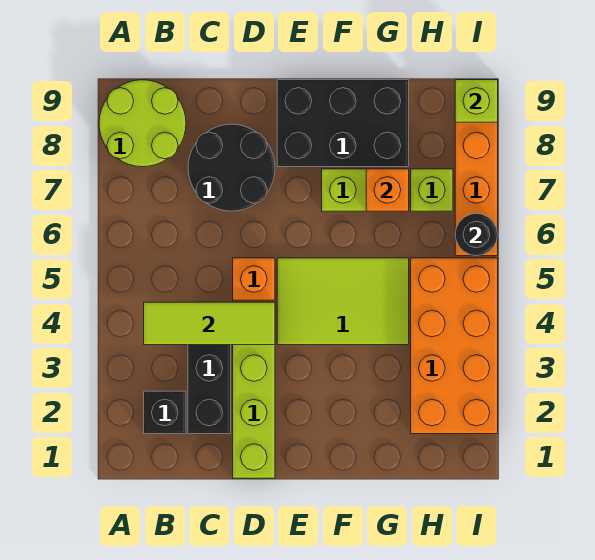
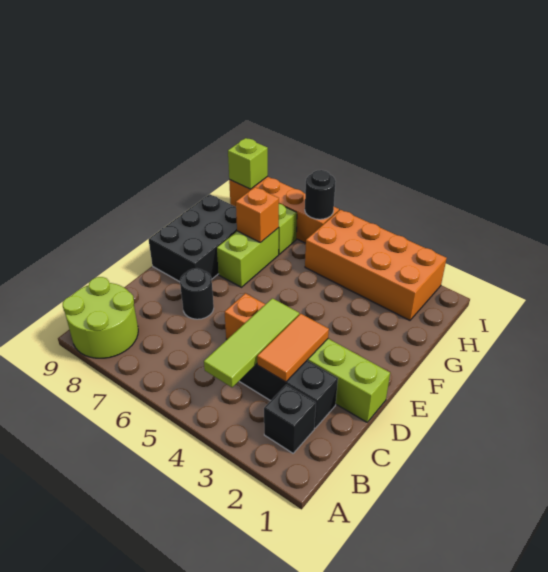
none -> orange tile C3:D3 level 2
black round brick C7:D8 level 1 -> black round brick D7 level 1
lime tile E4:G5 level 1 -> none

